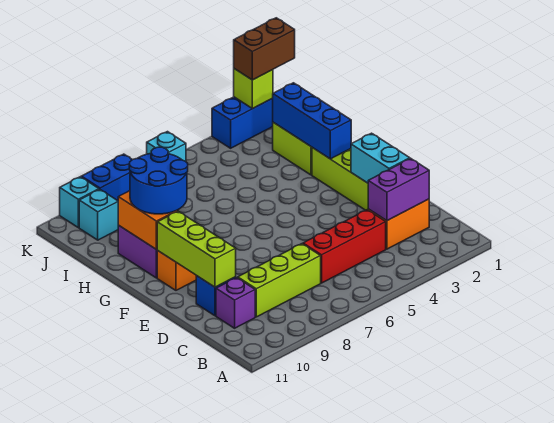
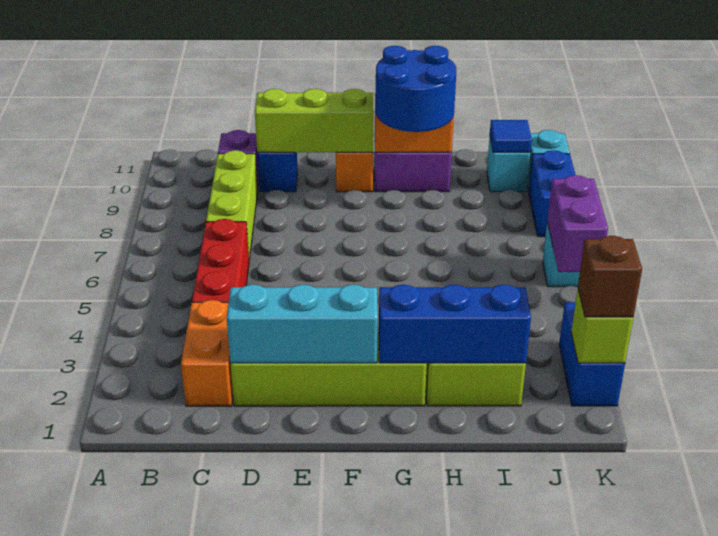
purple brick C2:C3 level 2 -> purple brick K5:K6 level 2
cyan brick D2:E2 level 2 -> cyan brick D2:F2 level 2
none -> blue tile J10 level 2
brown brick K1:K2 level 3 -> brown brick K2 level 3

